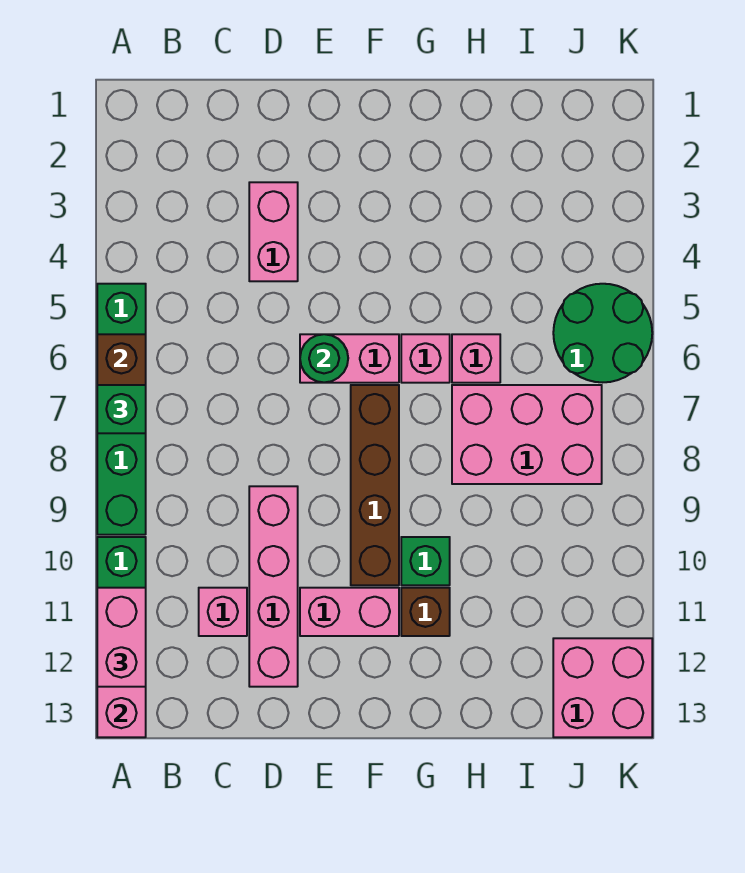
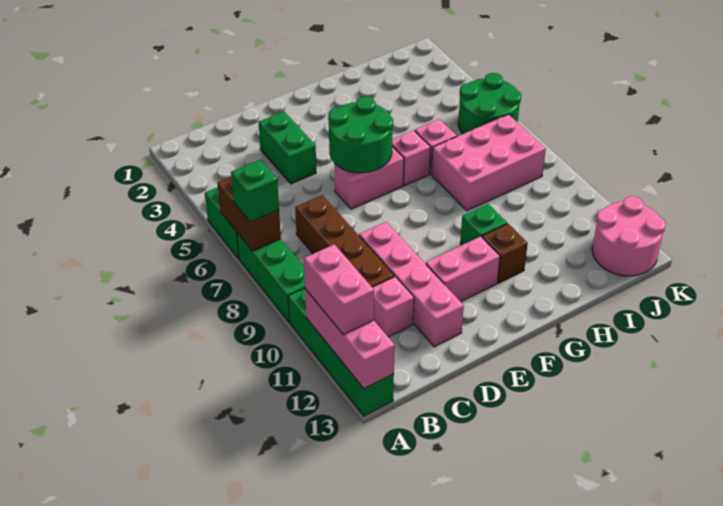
pink brick D3:D4 level 1 -> green brick D3:D4 level 1
green round brick E6 level 2 -> green round brick E5:F6 level 2
brown brick F7:F10 level 1 -> brown brick C7:C10 level 1
pink brick J12:K13 level 1 -> pink round brick J12:K13 level 1

